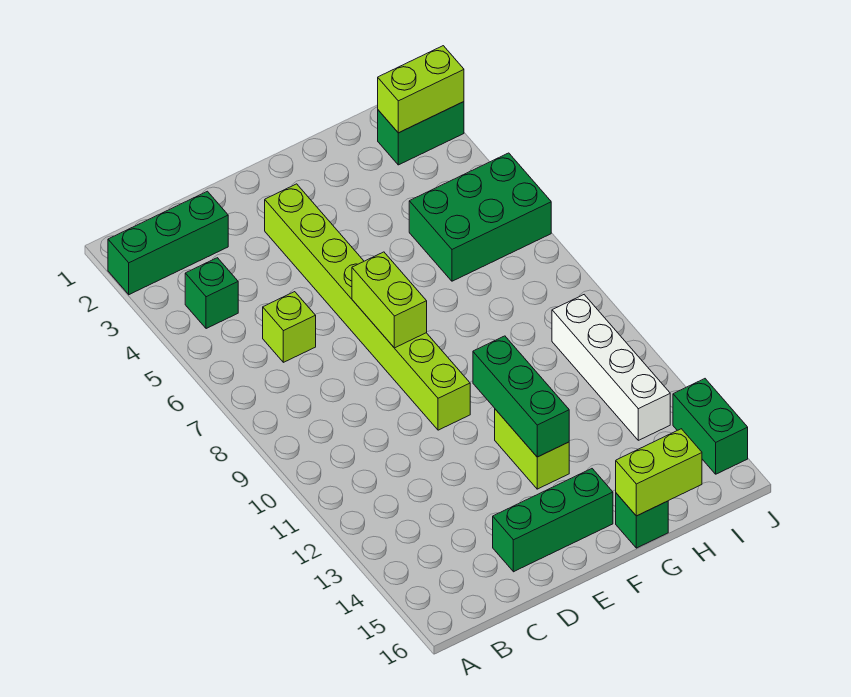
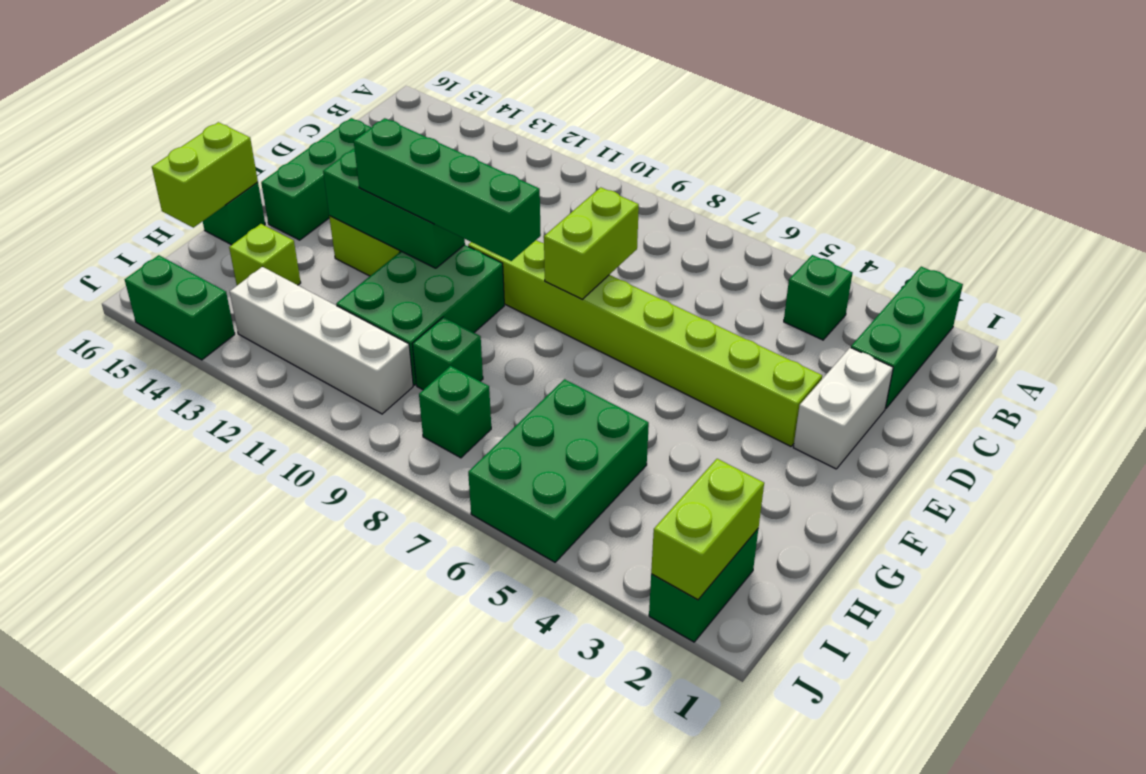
lime brick C6 level 1 -> lime brick H14 level 1
none -> white brick D2:E2 level 1
lime brick E7:E8 level 2 -> lime brick D8:E8 level 2
none -> green brick F9:F12 level 3
none -> green brick F10:H11 level 1
none -> green brick H9 level 1
none -> green brick I8 level 1

